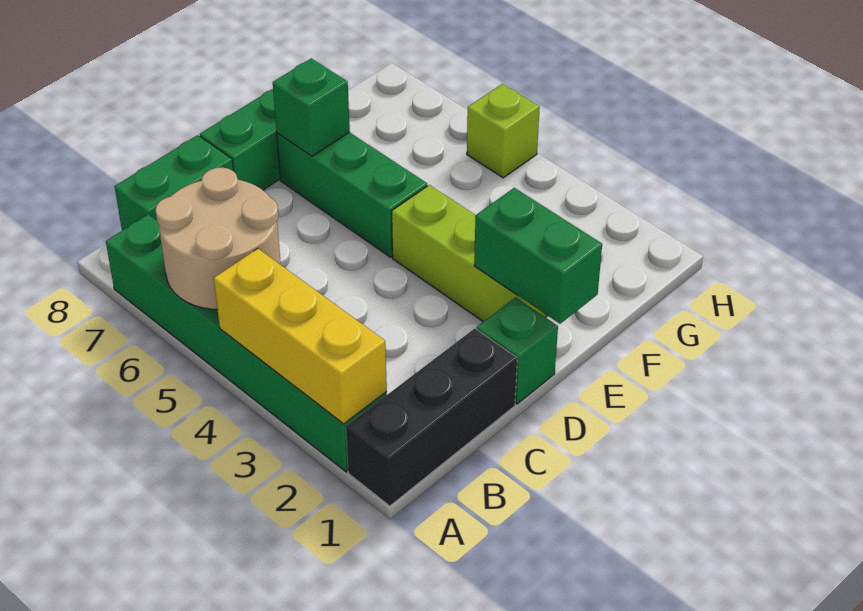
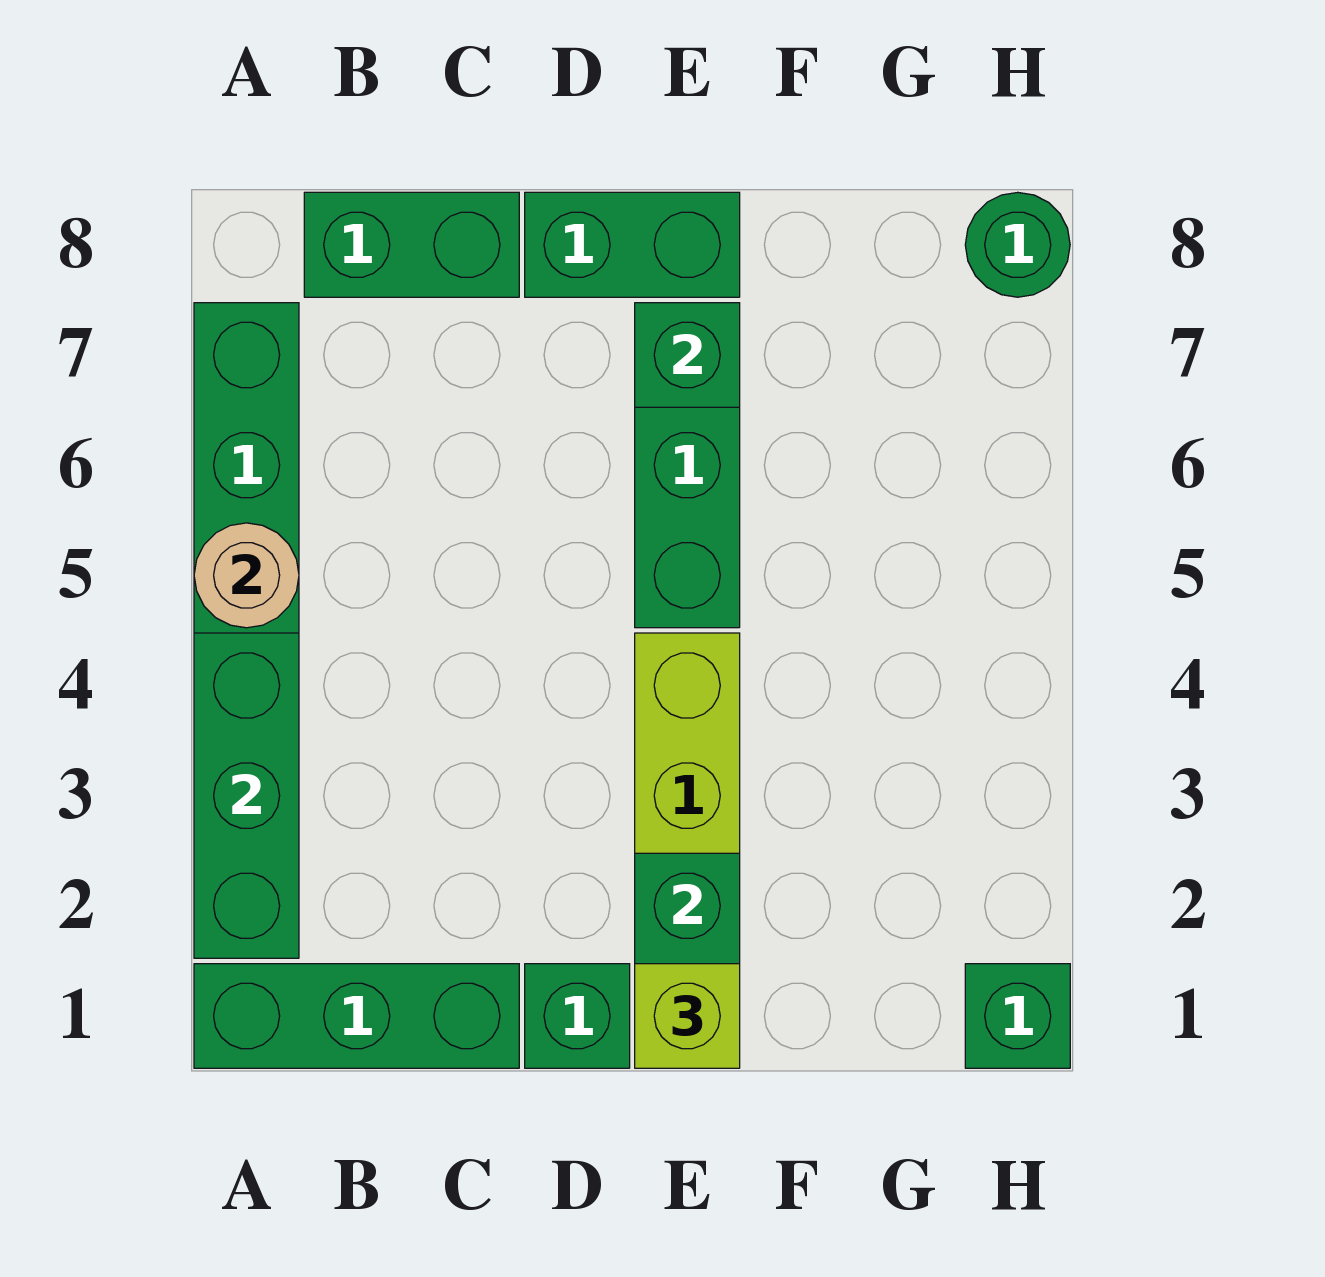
black brick A1:C1 level 1 -> green brick A1:C1 level 1
yellow brick A2:A4 level 2 -> green brick A2:A4 level 2
tan round brick A5:B6 level 2 -> tan round brick A5 level 2
none -> green brick H1 level 1
lime brick H5 level 1 -> lime brick E1 level 3
none -> green round brick H8 level 1

